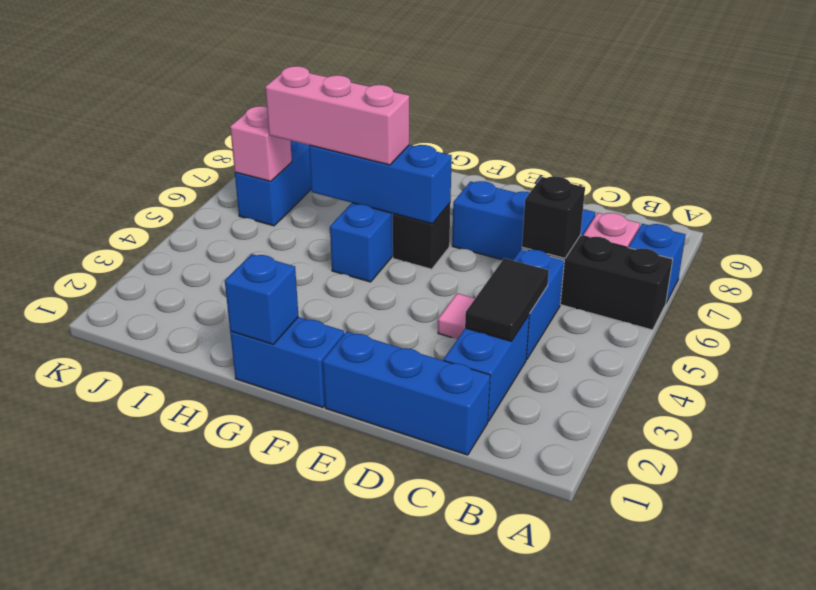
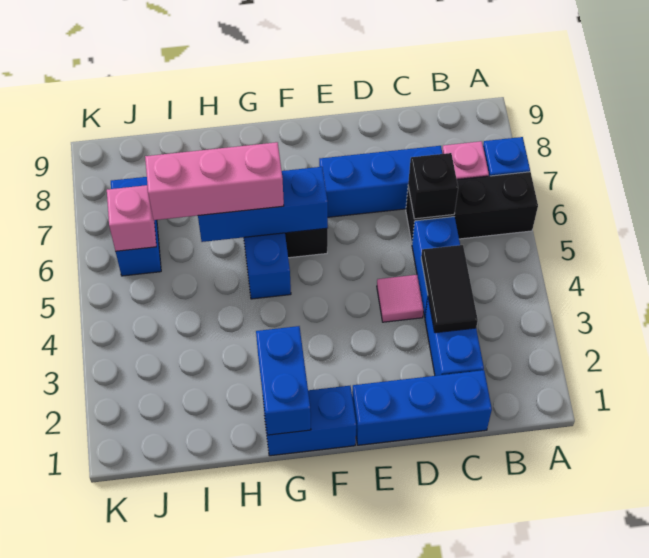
blue brick G1 level 2 -> blue brick G1:G2 level 2

